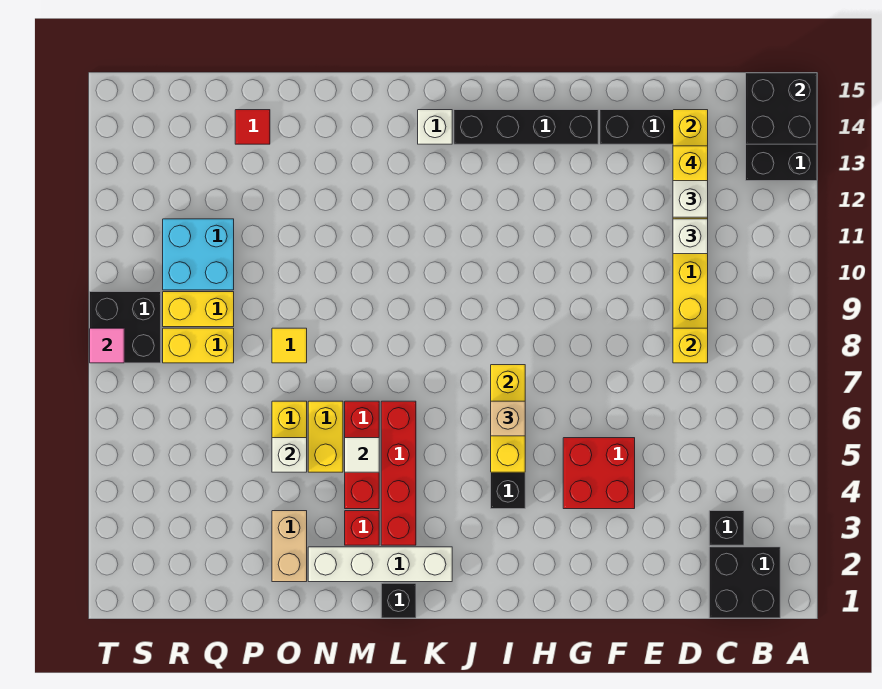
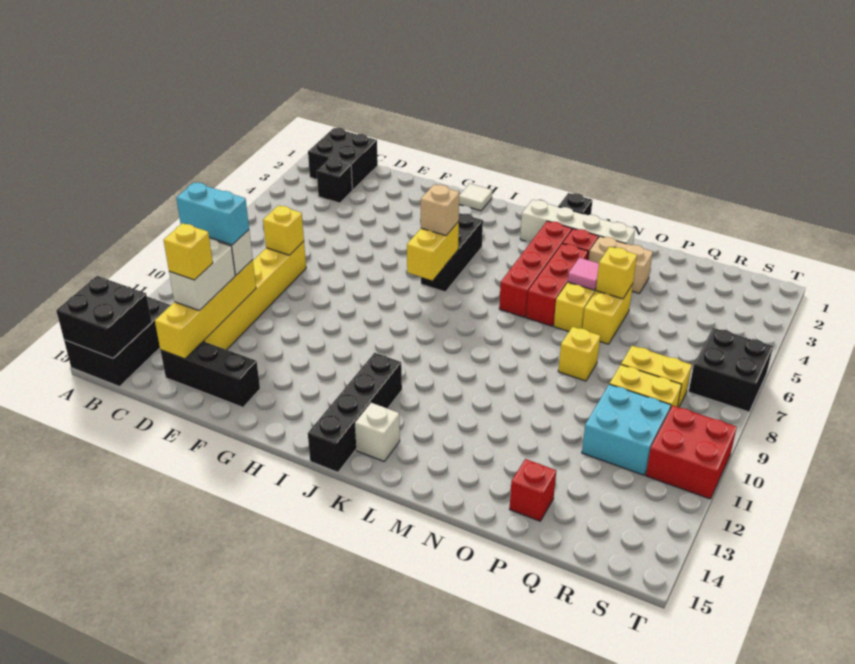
none -> cyan brick C11:D11 level 4
red brick F4:G5 level 1 -> red brick S10:T11 level 1
black brick G14:J14 level 1 -> black brick J12:J15 level 1
yellow brick I5:I7 level 2 -> yellow brick I6:I7 level 2
white tile M5 level 2 -> white tile H1 level 1
tan brick O2:O3 level 1 -> tan brick N3:O3 level 1
white brick O5 level 2 -> yellow brick O5 level 2
yellow tile O8 level 1 -> yellow brick O8 level 1
red tile P14 level 1 -> red brick P14 level 1
black brick S8:T9 level 1 -> black brick S6:T7 level 1
pink tile T8 level 2 -> pink tile N5 level 2

